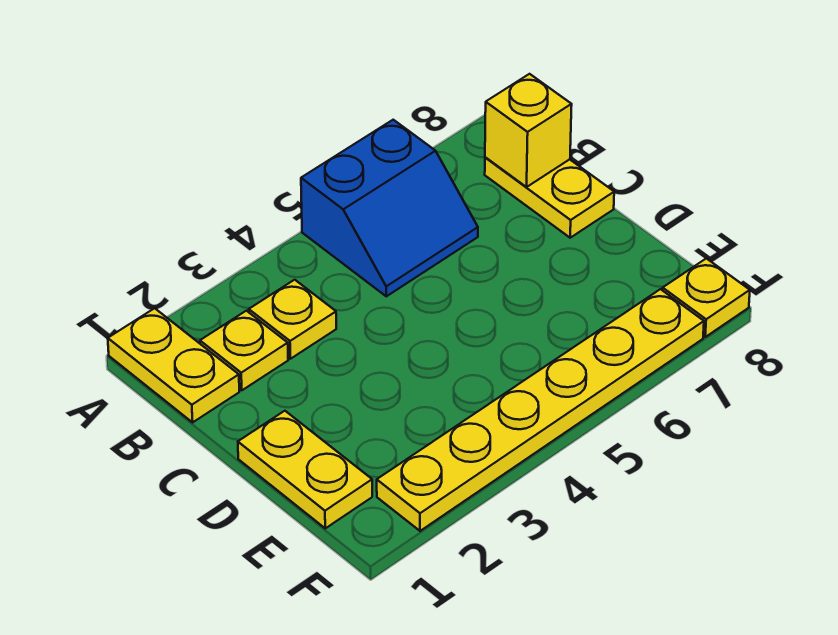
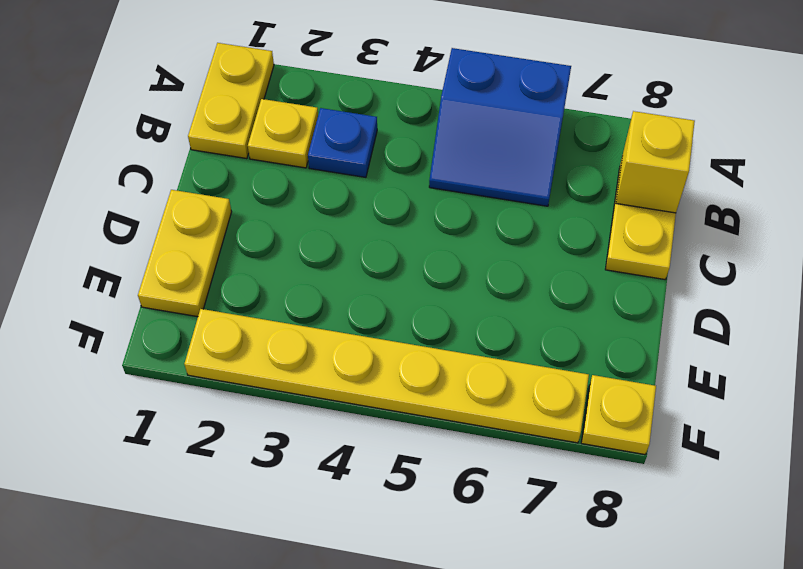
yellow plate B3 level 1 -> blue plate B3 level 1

